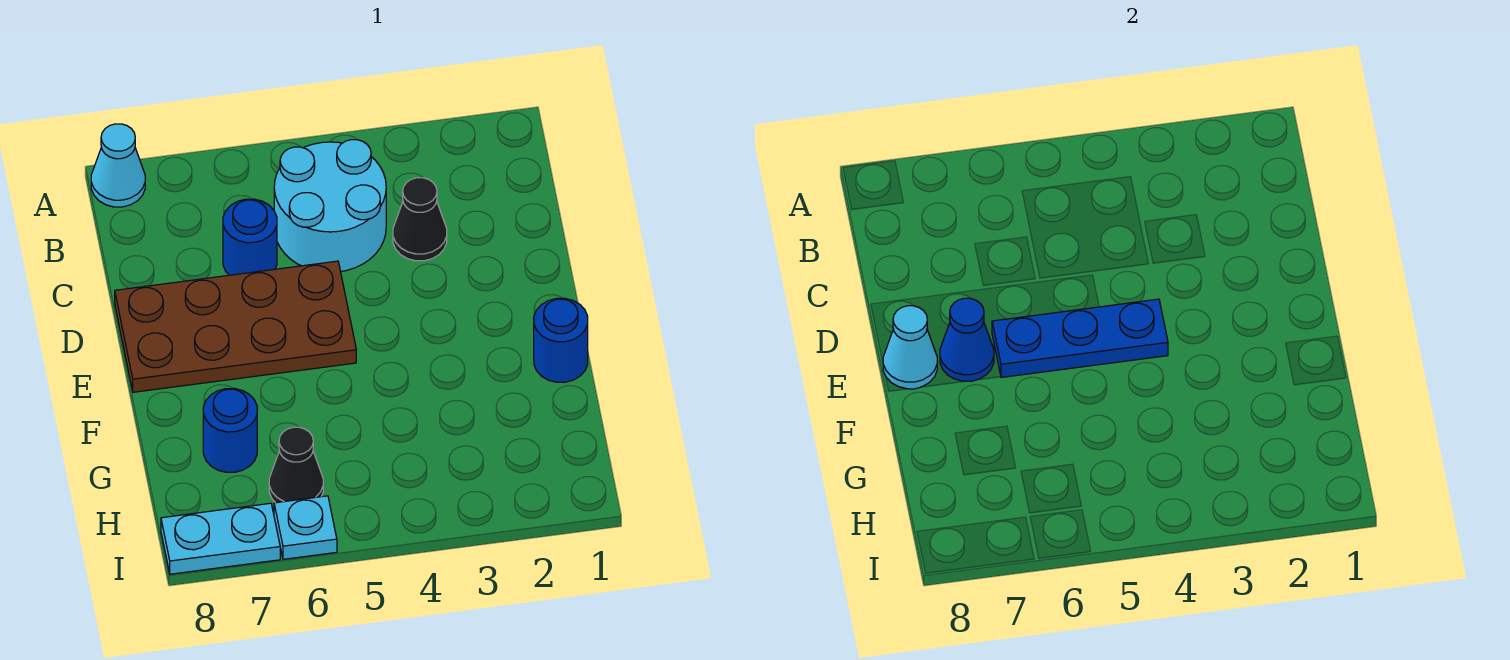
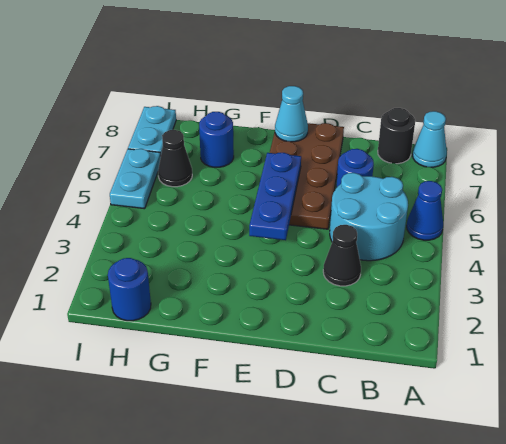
none -> black round brick B8 level 1
blue cone E7 level 2 -> blue cone A5 level 1
blue round brick F1 level 1 -> blue round brick H1 level 1
cyan plate I6 level 1 -> cyan plate I5:I6 level 1

